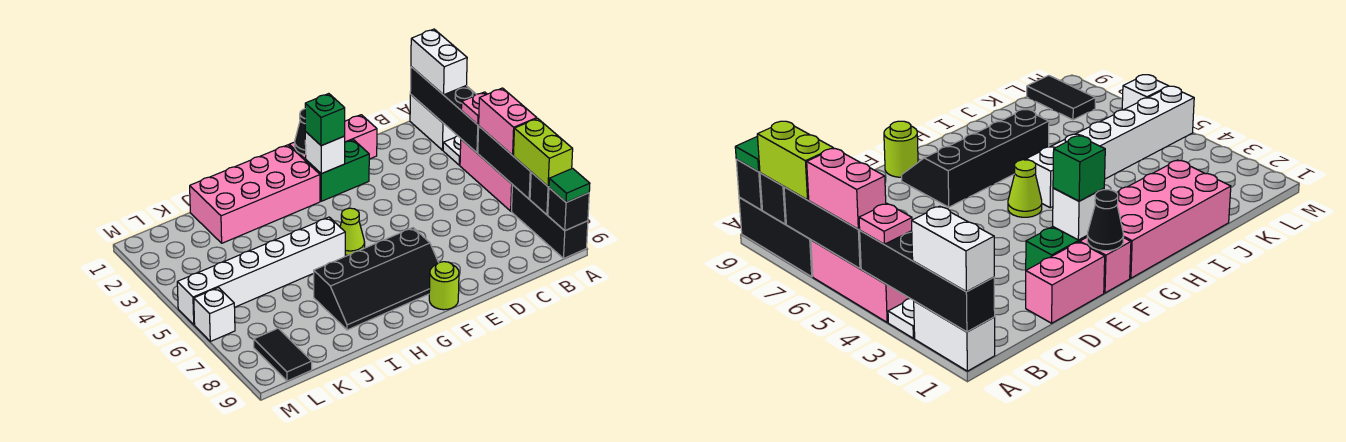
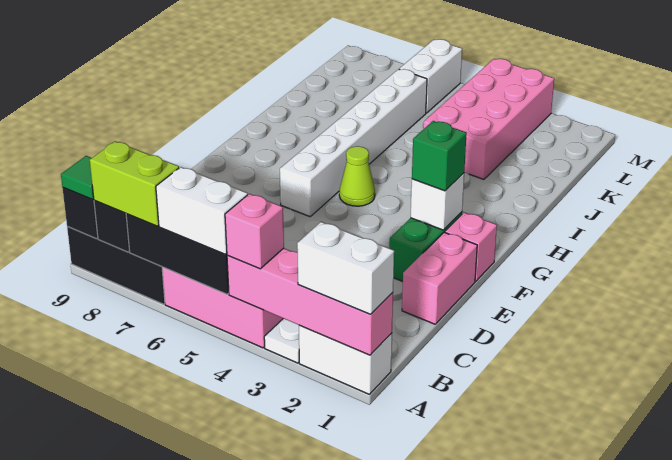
black brick A1:A4 level 2 -> pink brick A1:A4 level 2
pink plate A4 level 3 -> pink brick A4 level 3
pink brick A5:A6 level 3 -> white brick A5:A6 level 3
black cone F1 level 2 -> none
black slope F7:I8 level 1 top 7 -> none
lime round brick F9 level 1 -> none
pink brick G1:J2 level 1 -> pink brick J3:M4 level 1
white brick H5:M5 level 1 -> white brick F6:K6 level 1
black tile L8:L9 level 1 -> none
white brick M6 level 1 -> white brick L6:M6 level 1

